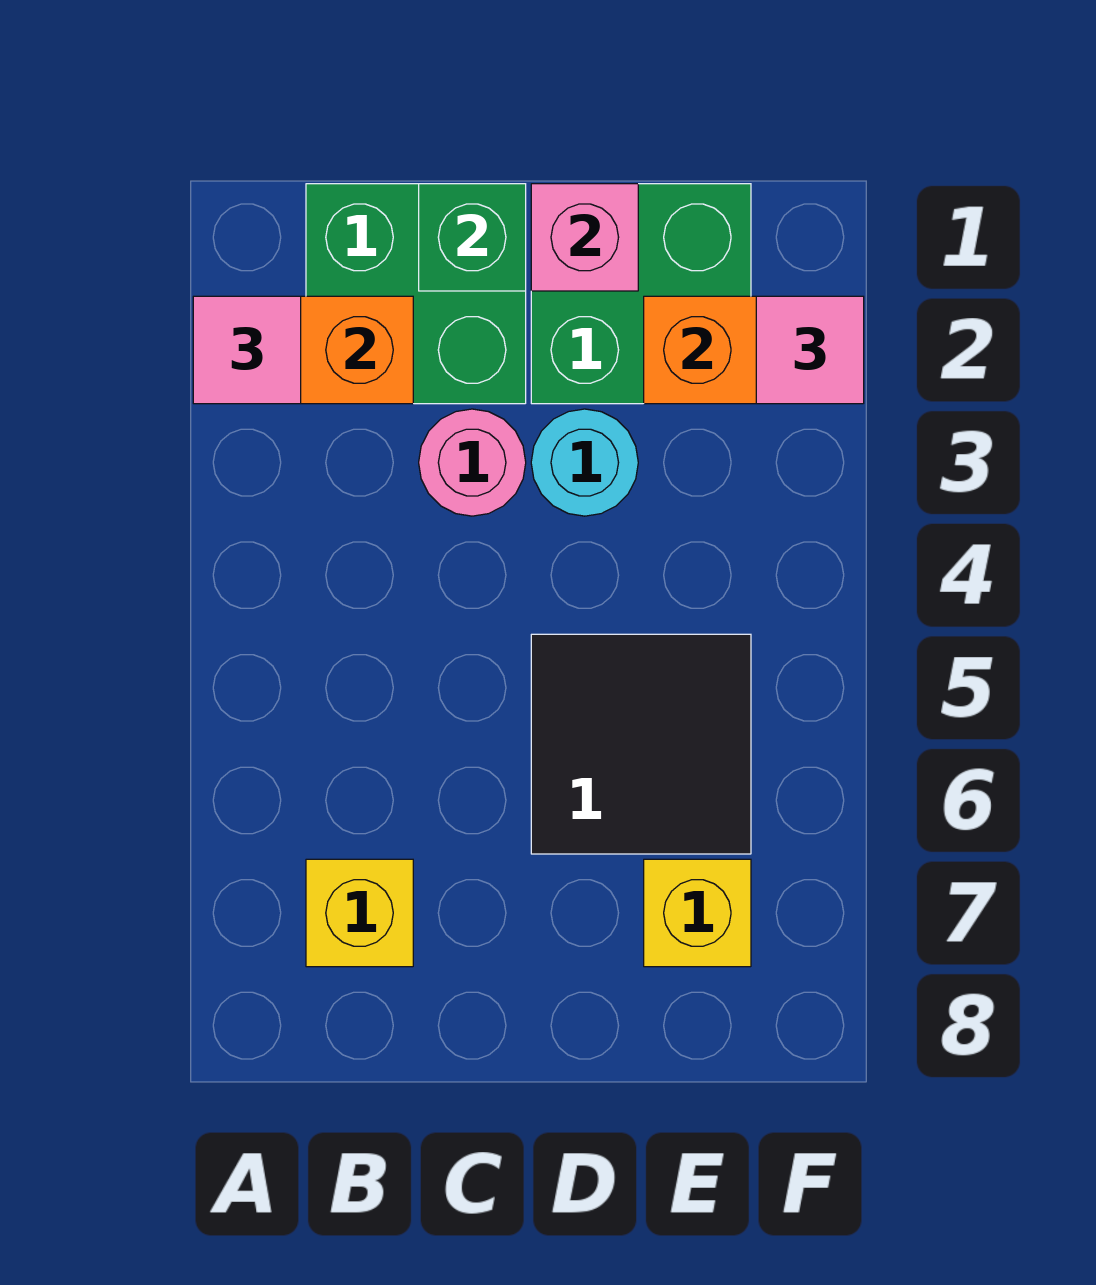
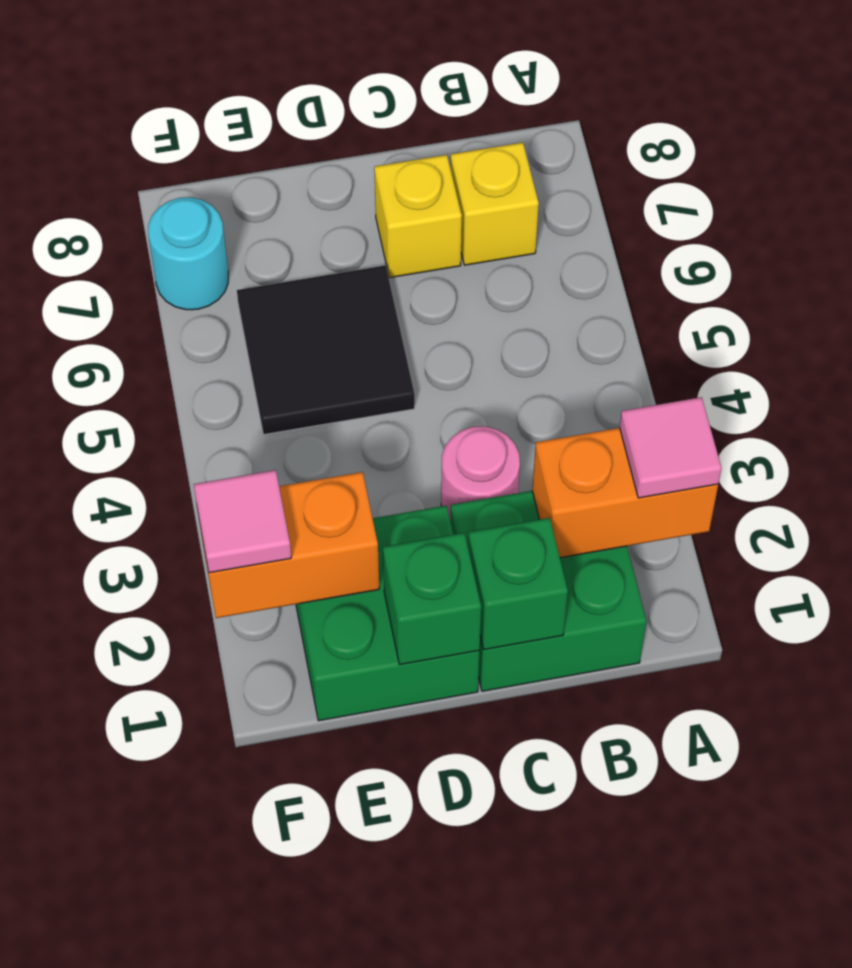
pink brick D1 level 2 -> green brick D1 level 2
cyan round brick D3 level 1 -> cyan round brick F7 level 1
yellow brick E7 level 1 -> yellow brick C7 level 1

